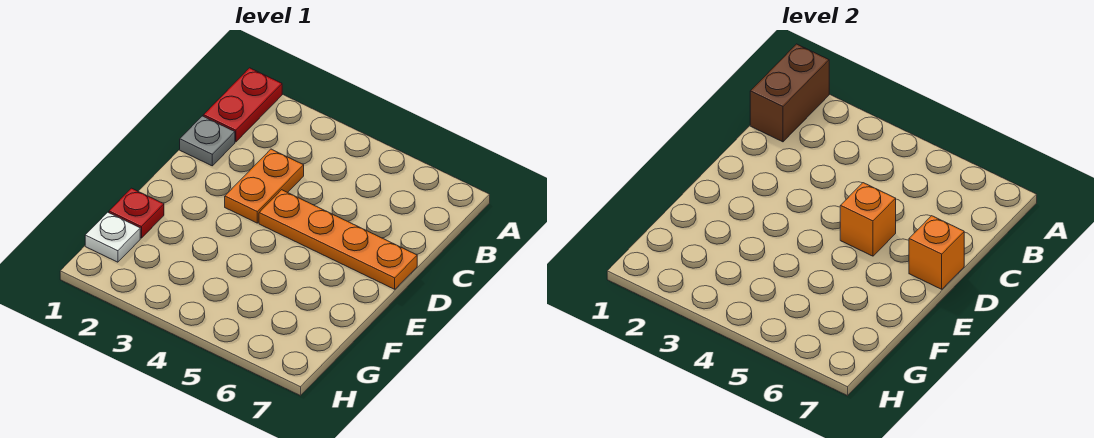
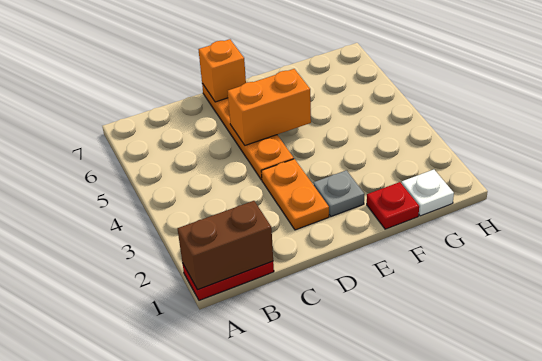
grey plate C1 level 1 -> grey plate E2 level 1
orange plate C3:D3 level 1 -> orange plate D2:D3 level 1
orange brick D5 level 2 -> orange brick D5:E5 level 2

